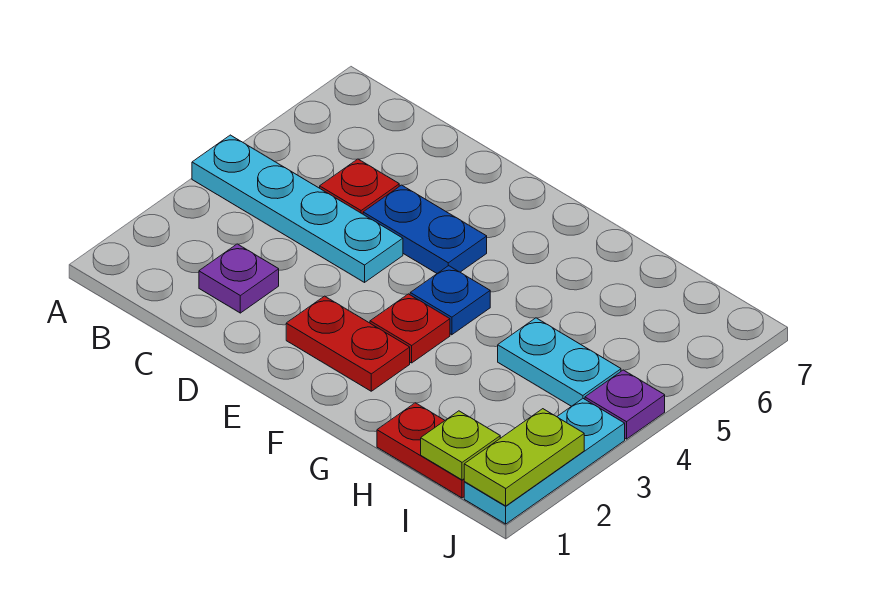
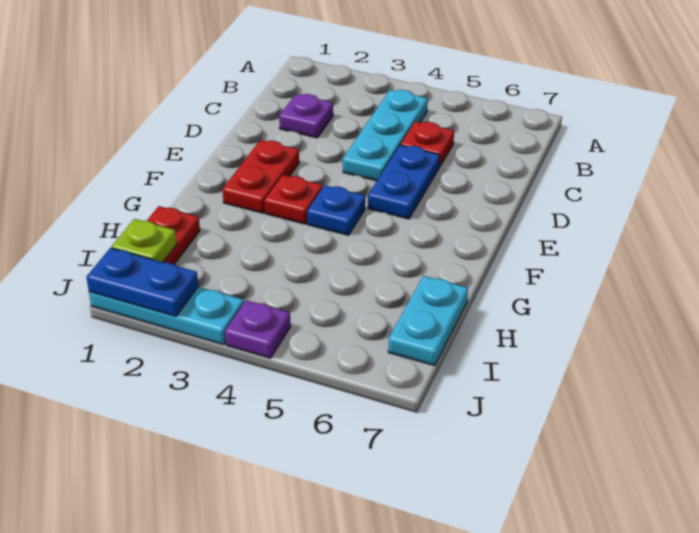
cyan plate A4:D4 level 1 -> cyan plate B4:D4 level 1
cyan plate H4:I4 level 1 -> cyan plate H7:I7 level 1
lime plate J1:J2 level 2 -> blue plate J1:J2 level 2

